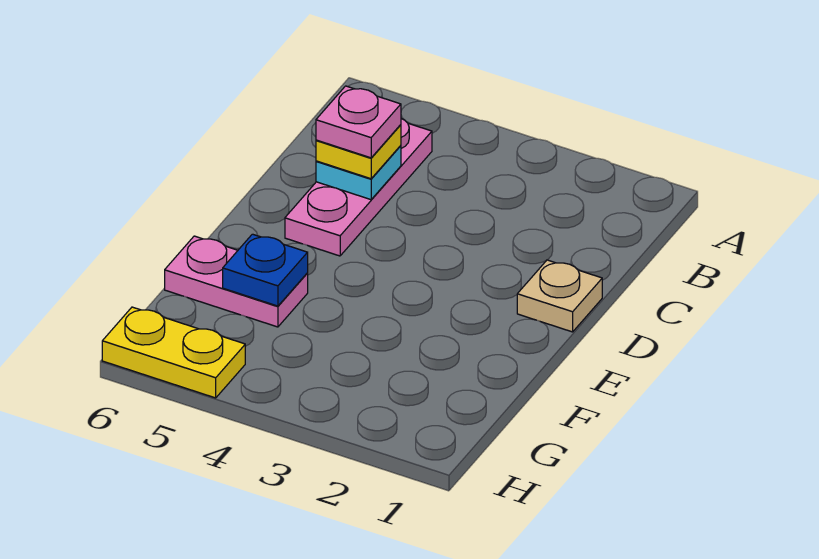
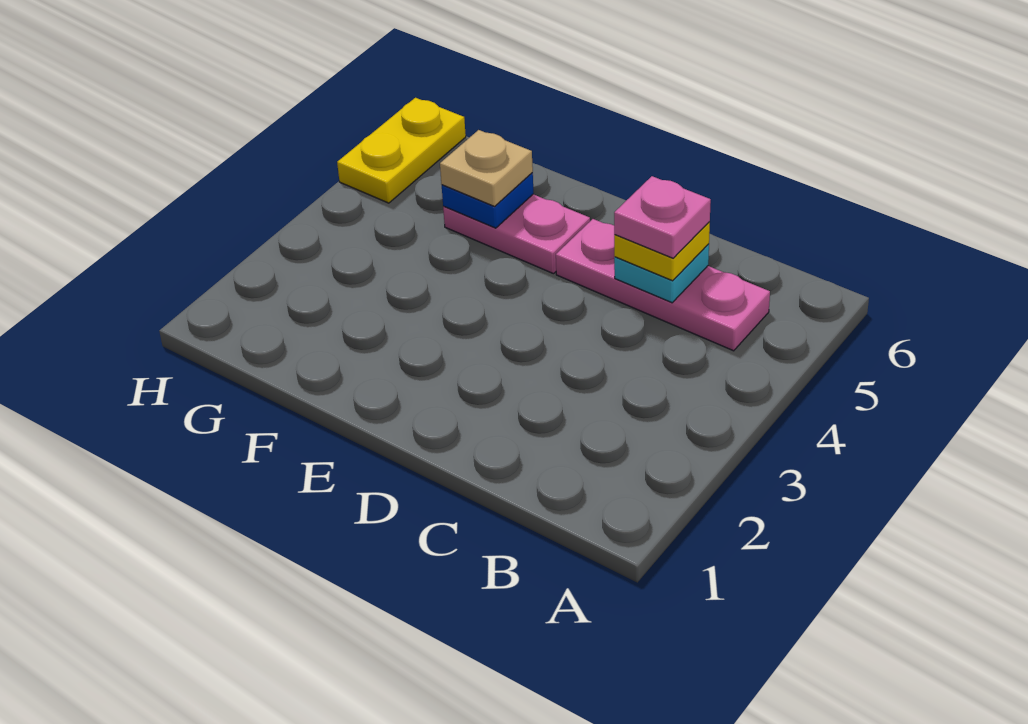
tan plate D1 level 1 -> tan plate F5 level 3
pink plate F5:F6 level 1 -> pink plate E5:F5 level 1

